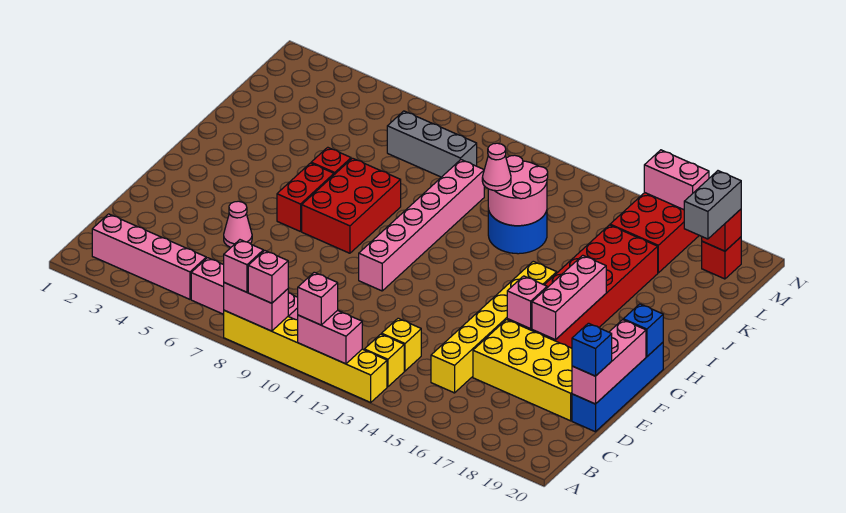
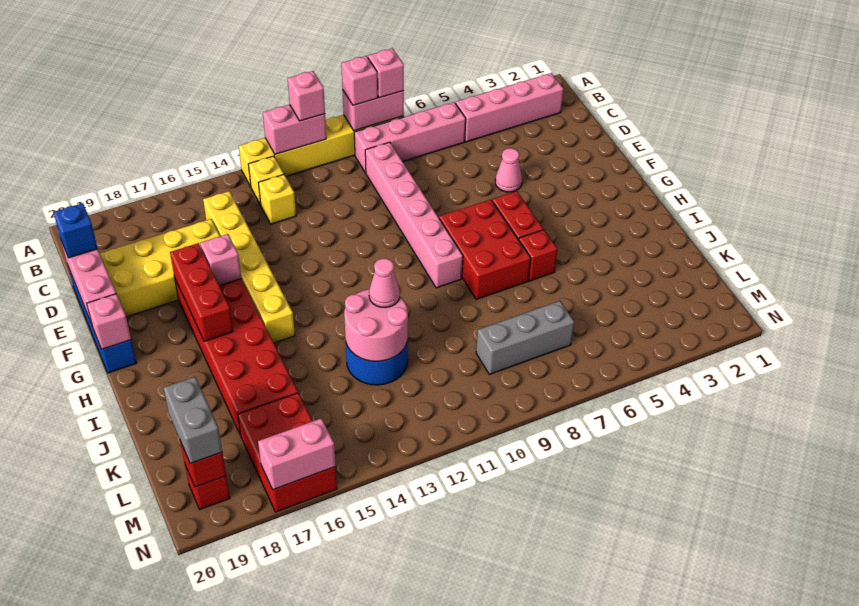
pink brick F10:K10 level 1 -> pink brick C9:H9 level 1
pink brick F17:H17 level 2 -> red brick F17:H17 level 2
blue brick G20 level 2 -> pink brick G20 level 2

